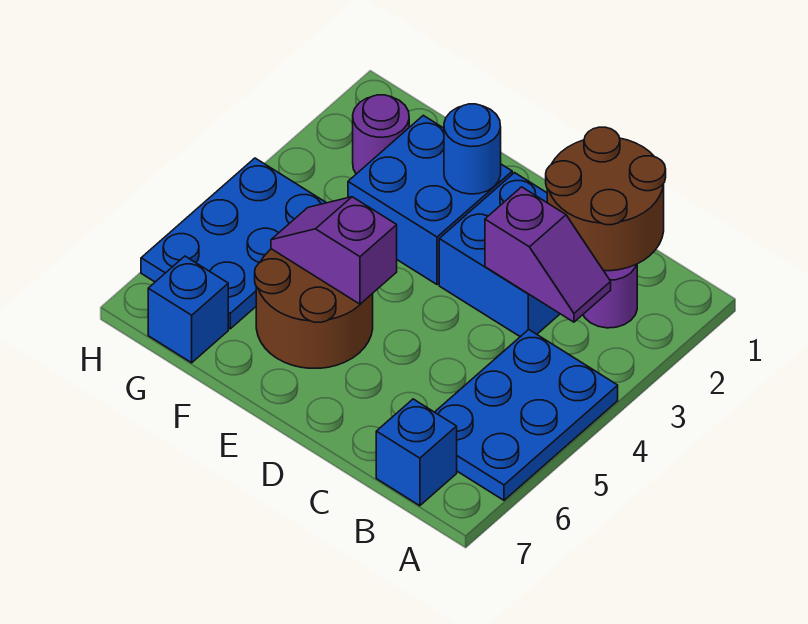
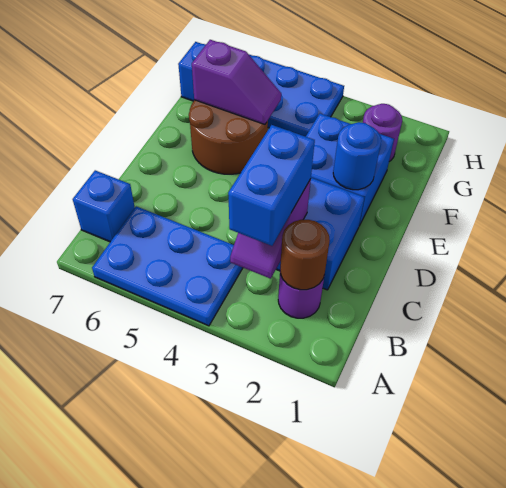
brown round brick B1:C2 level 2 -> brown round brick B2 level 2
none -> blue brick B3:C3 level 3
purple slope E5:F5 level 2 top E -> purple slope F5:F6 level 2 top 6

